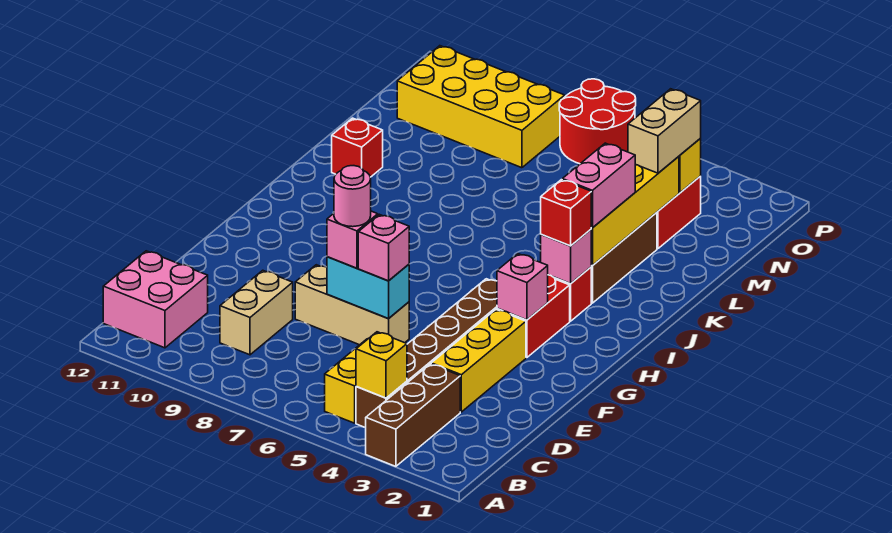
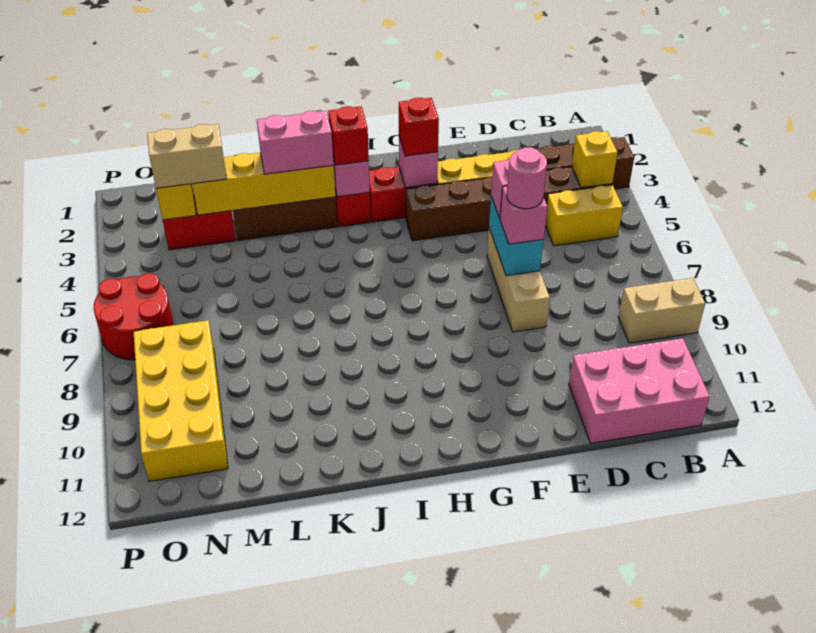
pink brick B11:C12 level 1 -> pink brick B11:D12 level 1
tan brick C9:D9 level 1 -> tan brick A9:B9 level 1
red brick K11 level 1 -> red brick G3 level 3

